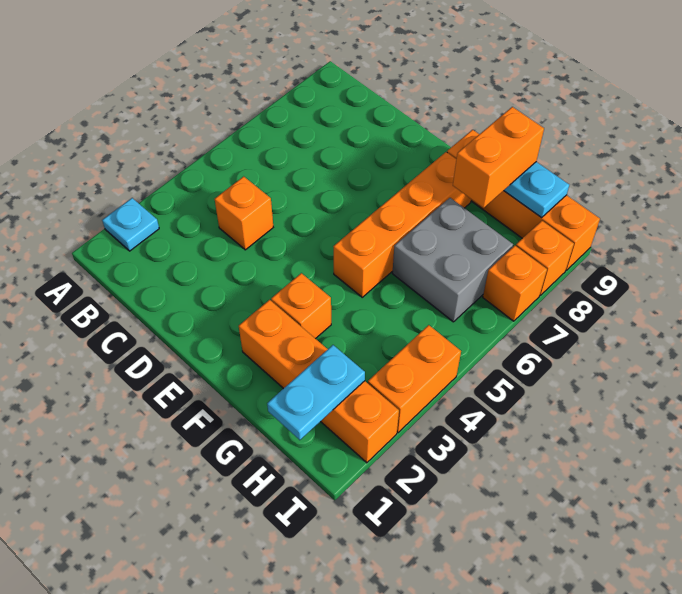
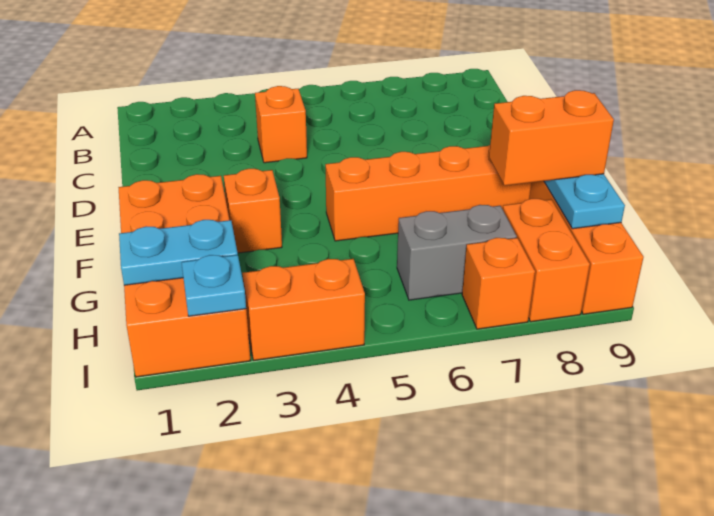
cyan plate A2 level 1 -> cyan plate I2 level 2
orange brick F2:I2 level 1 -> orange brick F1:I2 level 1
grey brick G6:H7 level 1 -> grey brick H6:H7 level 1
orange brick I8 level 1 -> orange brick H8:I8 level 1

